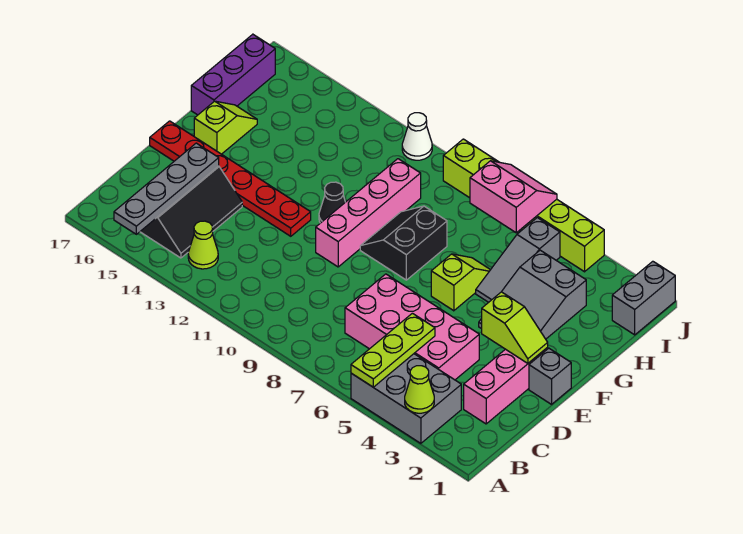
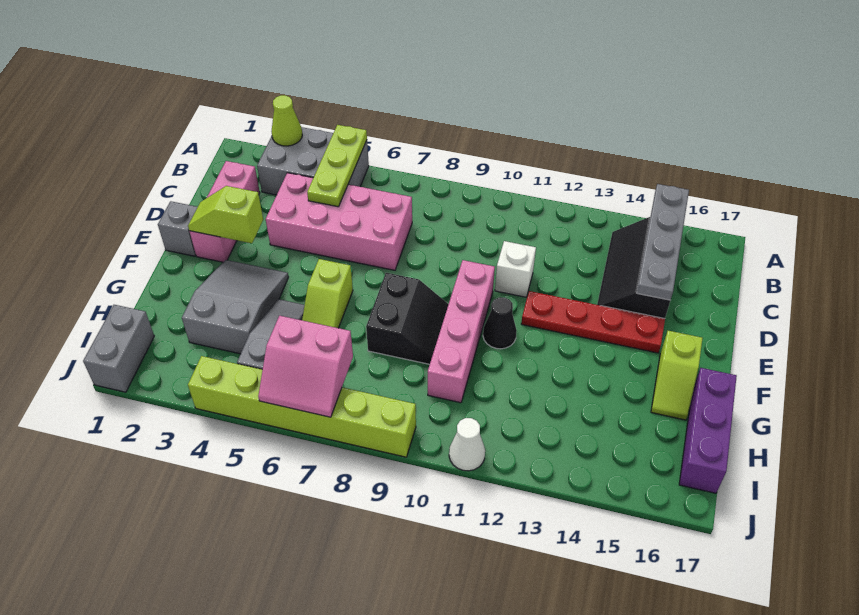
lime cone B13 level 1 -> none
none -> white brick D11 level 1
red plate E12:E17 level 1 -> red plate E12:E15 level 1

